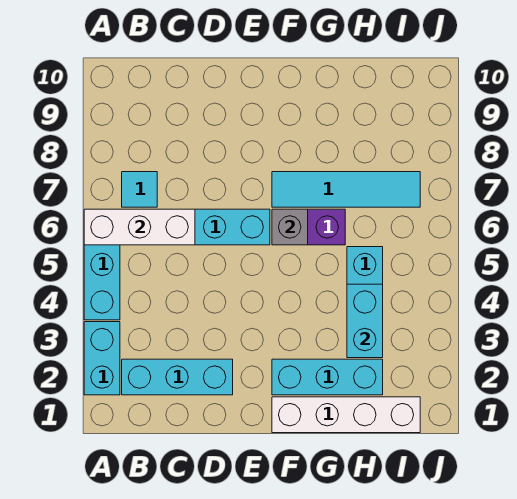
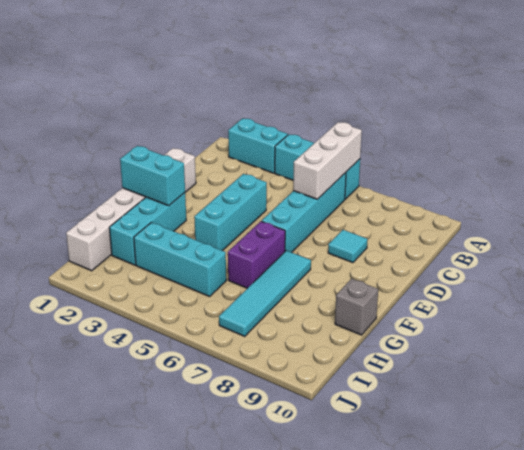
cyan brick B2:D2 level 1 -> cyan brick D4:F4 level 1
cyan tile B7 level 1 -> cyan tile D8 level 1
white brick F1:I1 level 1 -> white brick D1:I1 level 1
grey brick F6 level 2 -> grey brick G10 level 1
cyan brick H3:H4 level 2 -> cyan brick F1:F2 level 2

